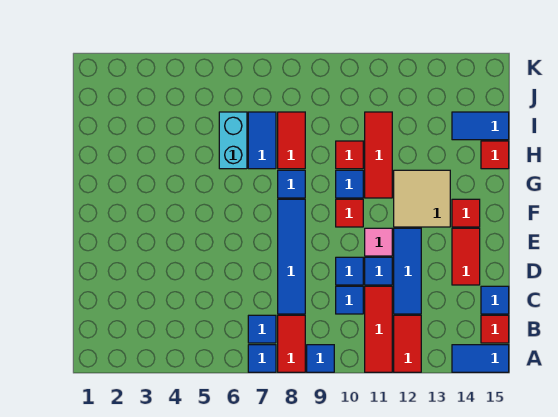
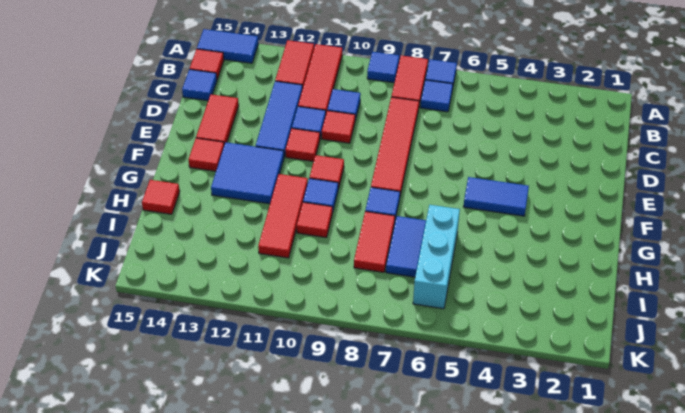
blue tile C8:F8 level 1 -> red tile C8:F8 level 1
blue tile D10 level 1 -> red tile D10 level 1
pink tile E11 level 1 -> red tile E11 level 1
tan tile F12:G13 level 1 -> blue tile F12:G13 level 1
cyan brick H6:I6 level 1 -> cyan brick H6:J6 level 1
blue tile I14:I15 level 1 -> blue tile F4:F5 level 1

